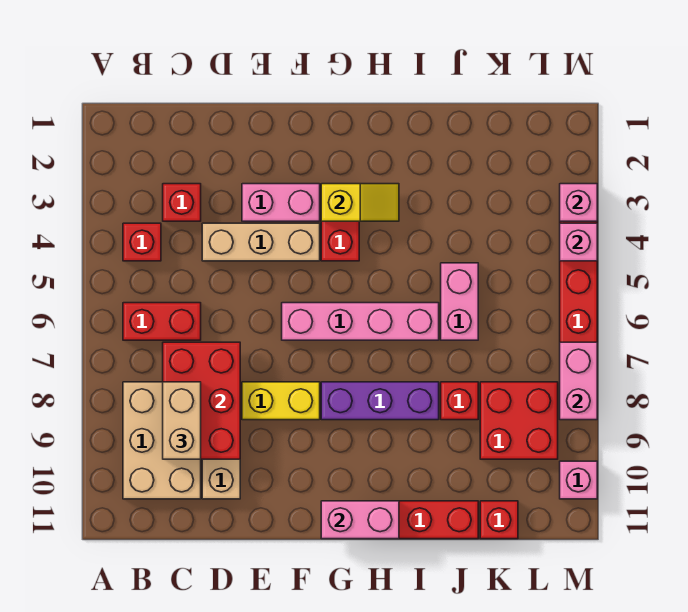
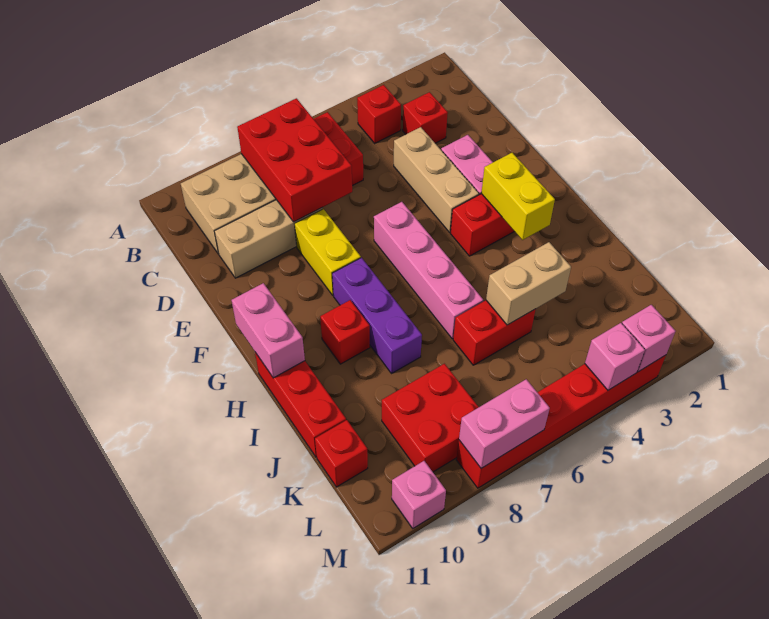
red brick C7:D9 level 2 -> red brick B7:D8 level 2
tan brick C8:C9 level 3 -> tan brick J4:J5 level 2
yellow slope G3:H3 level 2 top G -> yellow brick G3:H3 level 2
pink brick J5:J6 level 1 -> red brick J5:J6 level 1
red brick J8 level 1 -> red brick H9 level 1

